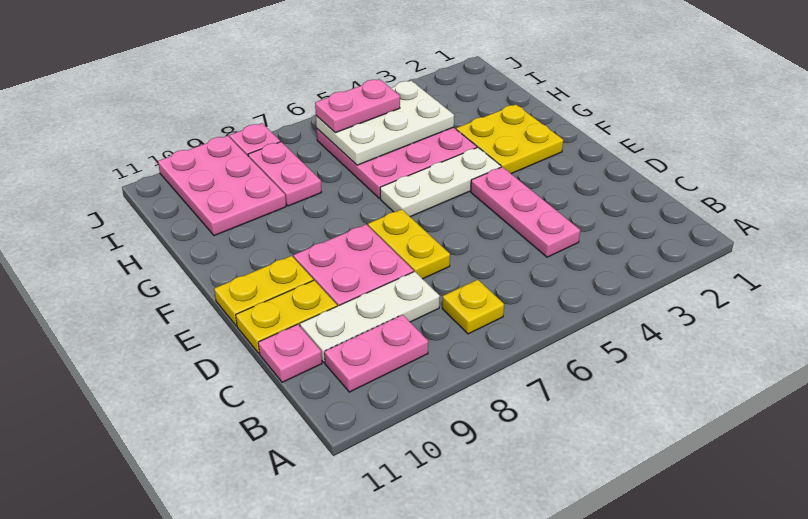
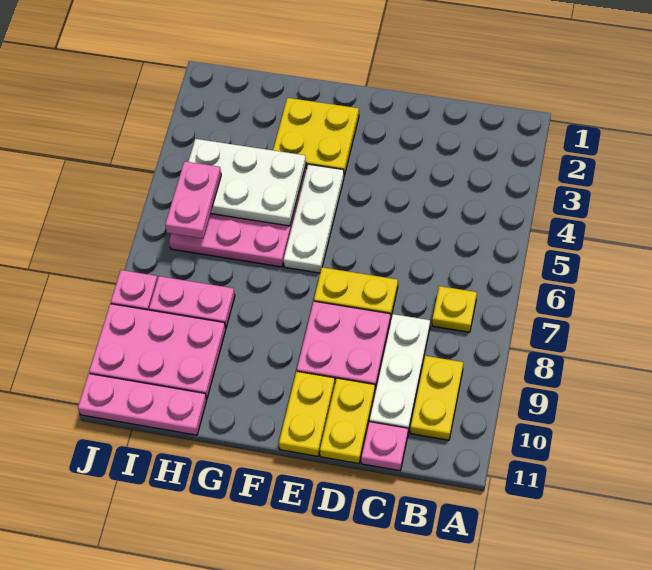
pink plate B9:B10 level 1 -> yellow plate B9:B10 level 1
pink plate C4:E4 level 1 -> pink plate H11:J11 level 1
white plate H4:I6 level 2 -> white plate G4:I5 level 2

